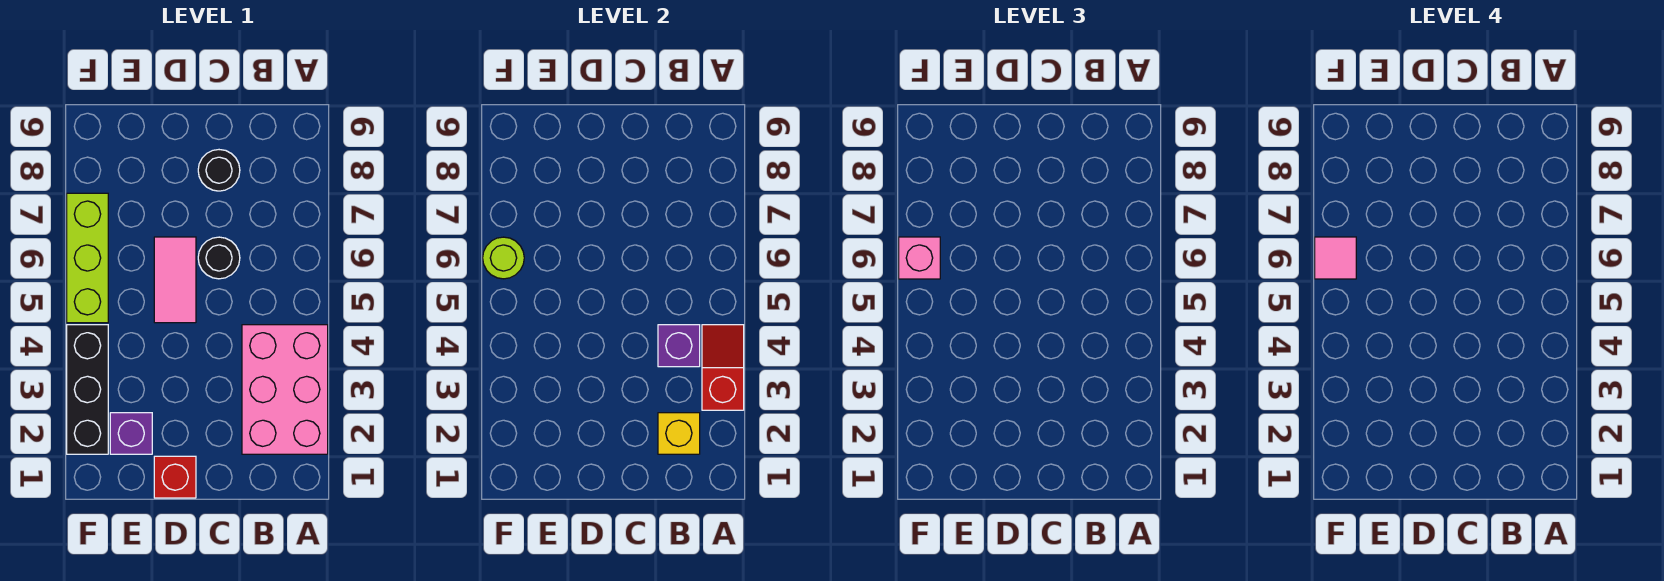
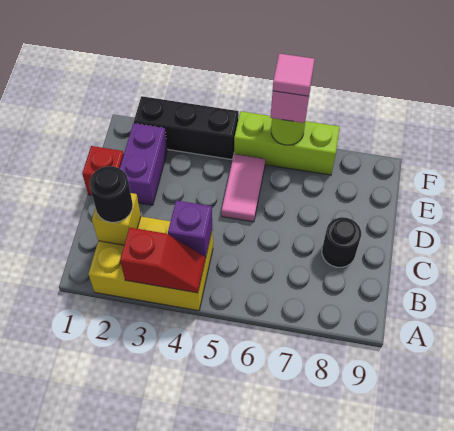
pink brick A2:B4 level 1 -> yellow brick A2:B4 level 1
black round brick C6 level 1 -> black round brick B2 level 3
pink tile D5:D6 level 1 -> pink tile D5:E5 level 1
purple brick E2 level 1 -> purple brick D2:E2 level 1

